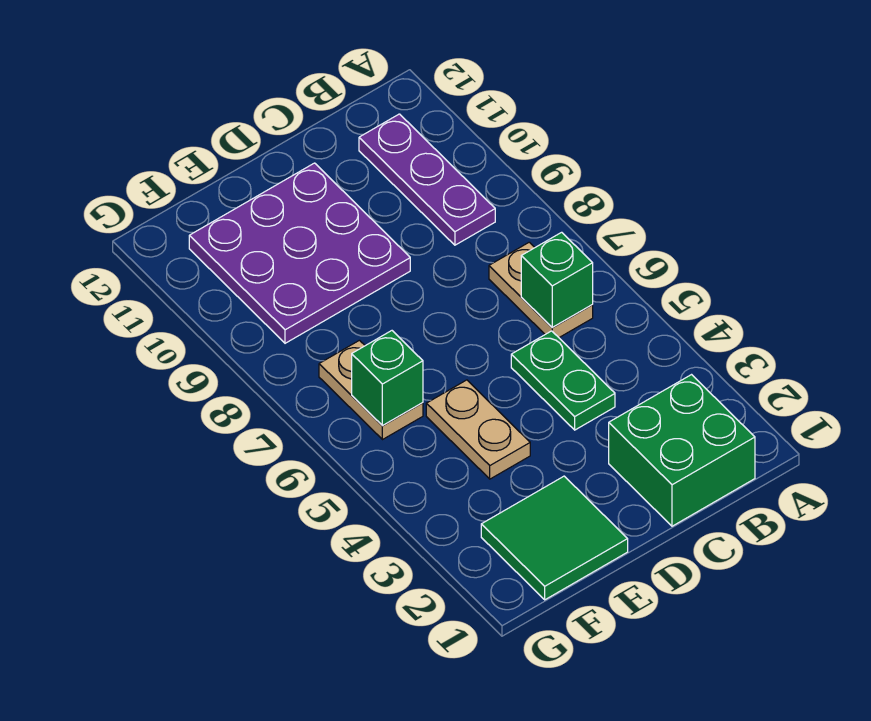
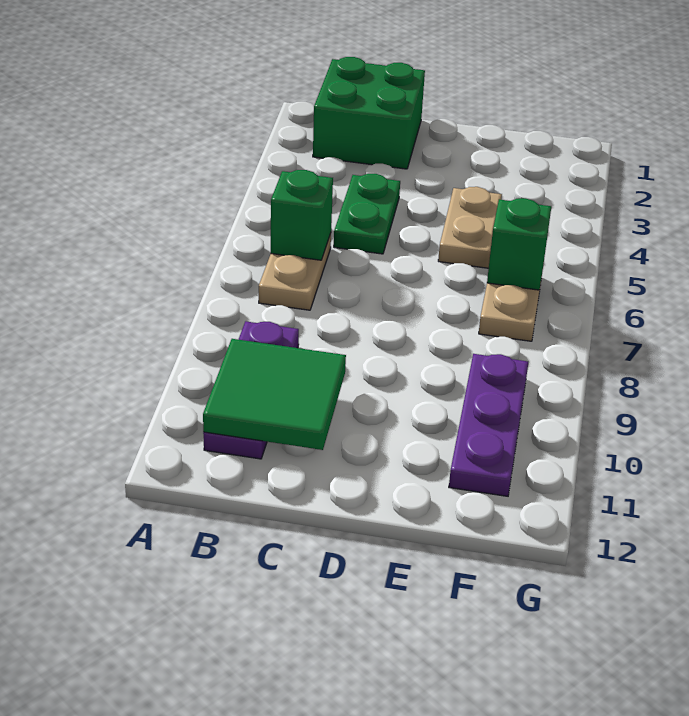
purple plate D9:F11 level 1 -> purple plate F9:F11 level 1
green tile E1:F2 level 1 -> green tile B10:C11 level 2

